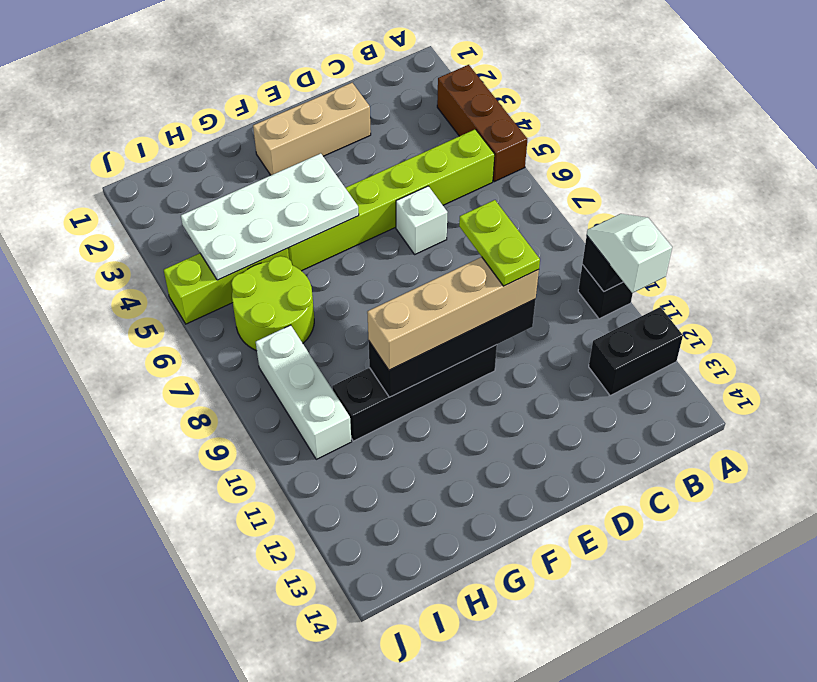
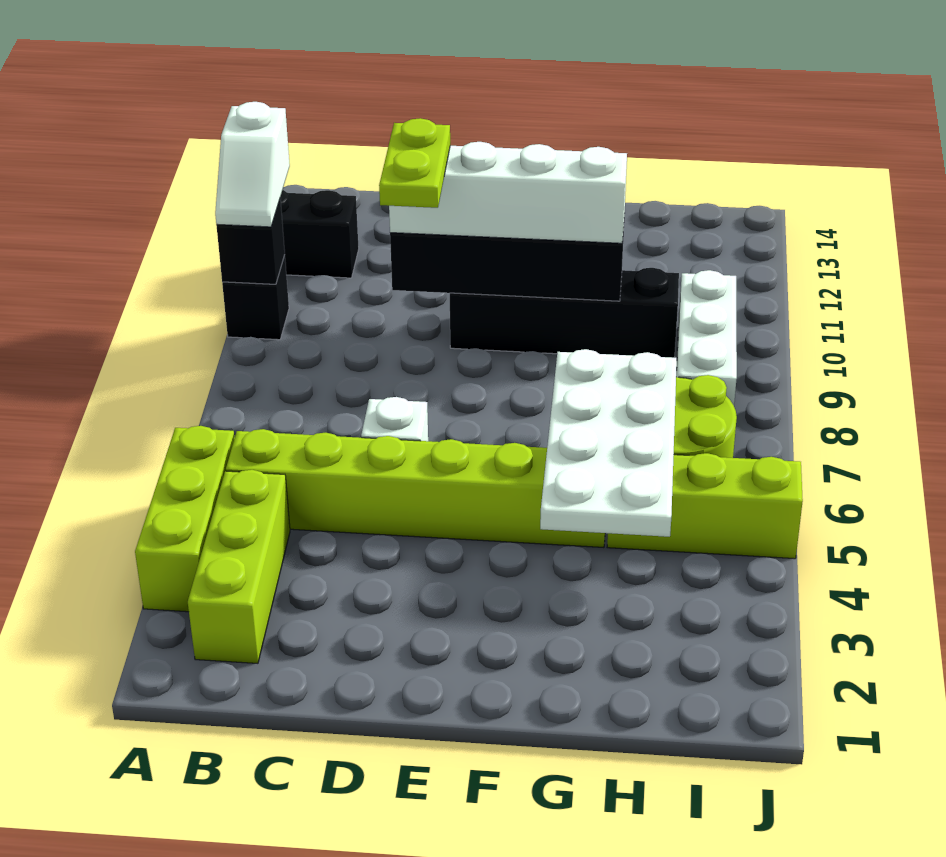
brown brick A3:A5 level 1 -> lime brick A3:A5 level 1
none -> lime brick B2:B4 level 1
tan brick D2:F2 level 1 -> none
tan brick D10:G10 level 3 -> white brick D10:G10 level 3
white plate F4:I5 level 2 -> white plate G4:H7 level 2

